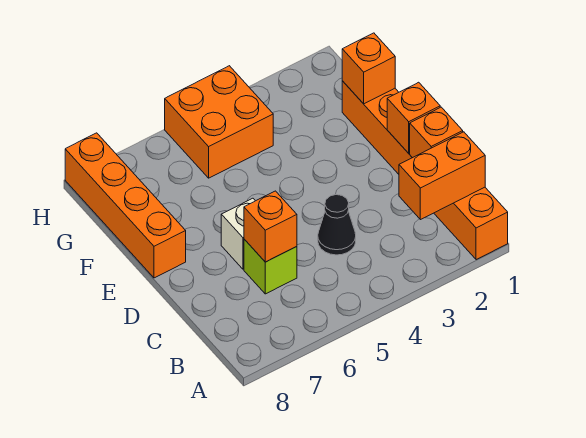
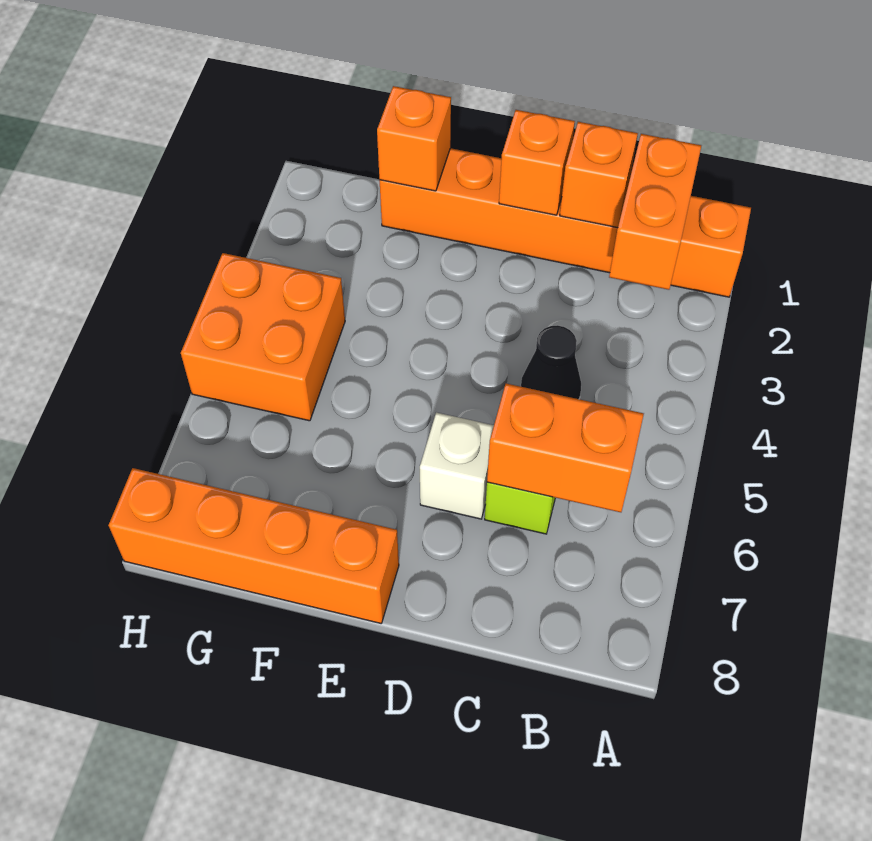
orange brick C6 level 2 -> orange brick B6:C6 level 2

